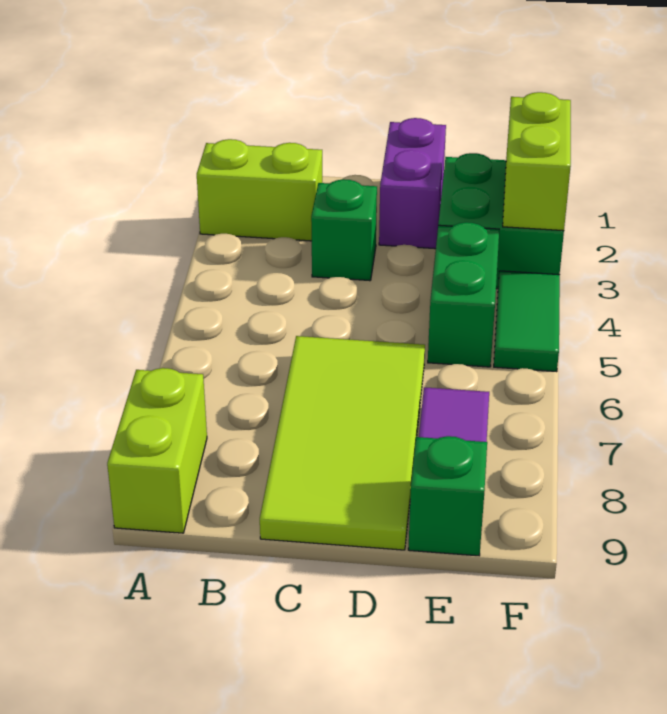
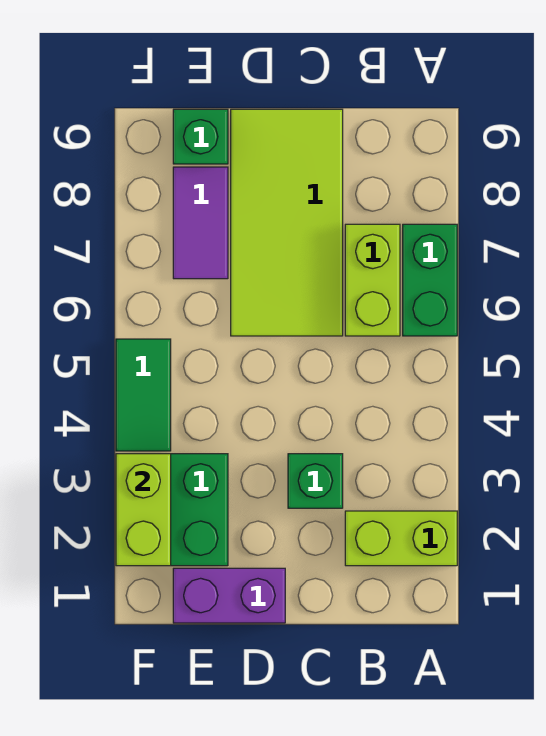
lime brick A8:A9 level 1 -> lime brick B6:B7 level 1
purple brick D1:D2 level 1 -> purple brick D1:E1 level 1
green brick E4:E5 level 1 -> green brick A6:A7 level 1

